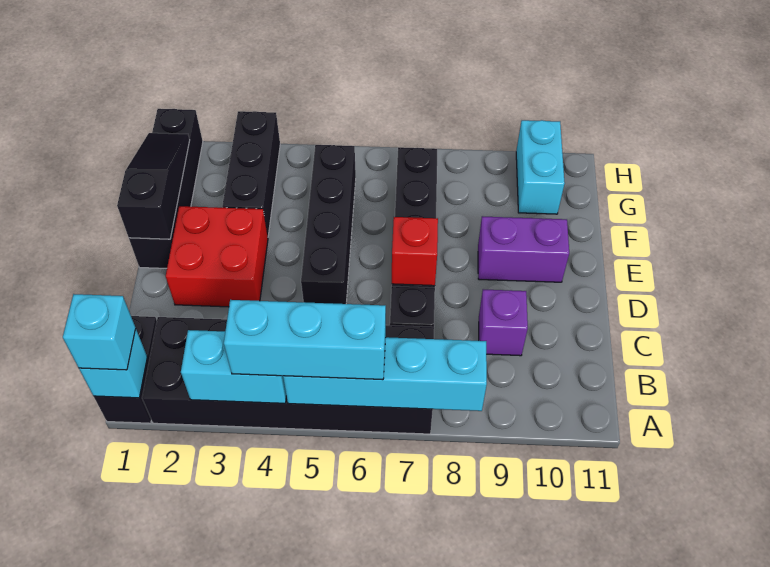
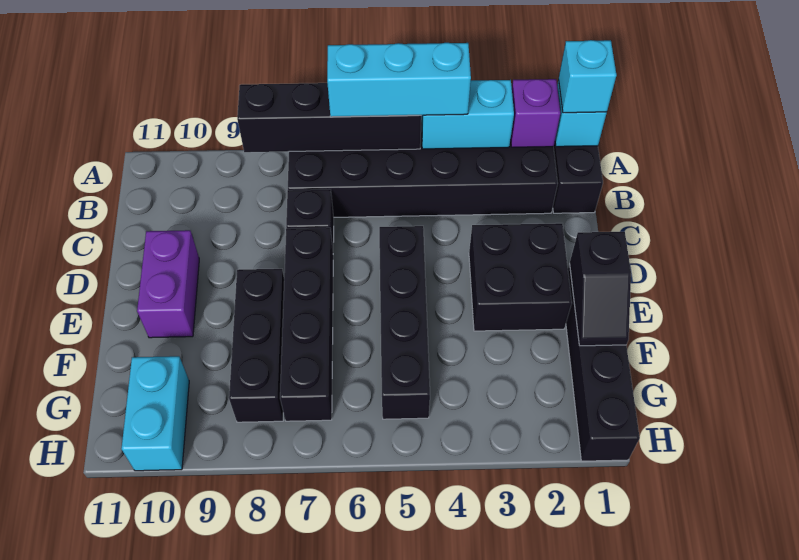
cyan brick A5:A8 level 2 -> black brick A5:A8 level 2
purple brick C9 level 1 -> purple brick A2 level 2
red brick D2:E3 level 1 -> black brick D2:E3 level 1
red brick D7 level 2 -> none
black slope E1:G1 level 2 top E -> black slope E1:F1 level 2 top E
purple brick E9:E10 level 1 -> purple brick D10:E10 level 1
black brick F3:H3 level 1 -> black brick E8:G8 level 1

